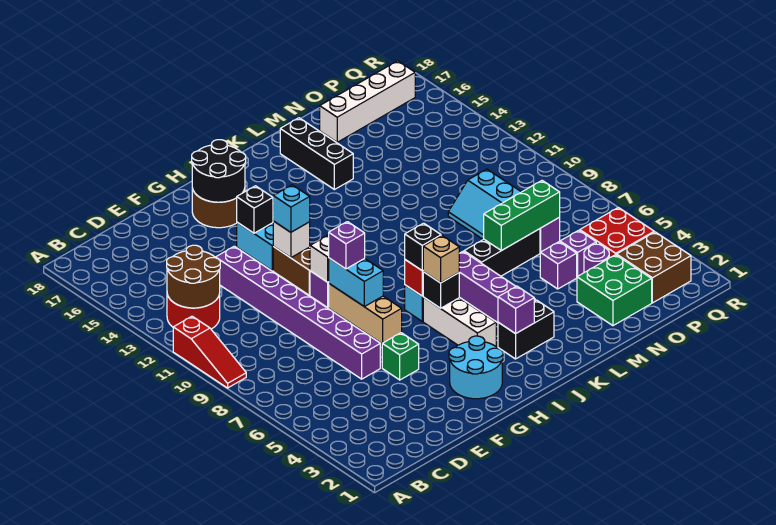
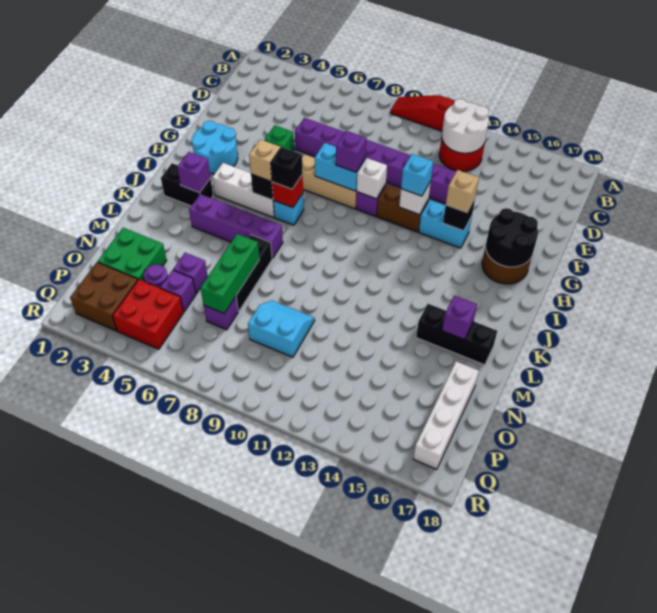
brown round brick B12:C13 level 2 -> white round brick B12:C13 level 2
none -> tan brick G14 level 3
black brick J3:K3 level 1 -> black brick J2:J3 level 1
none -> purple brick L16 level 2

